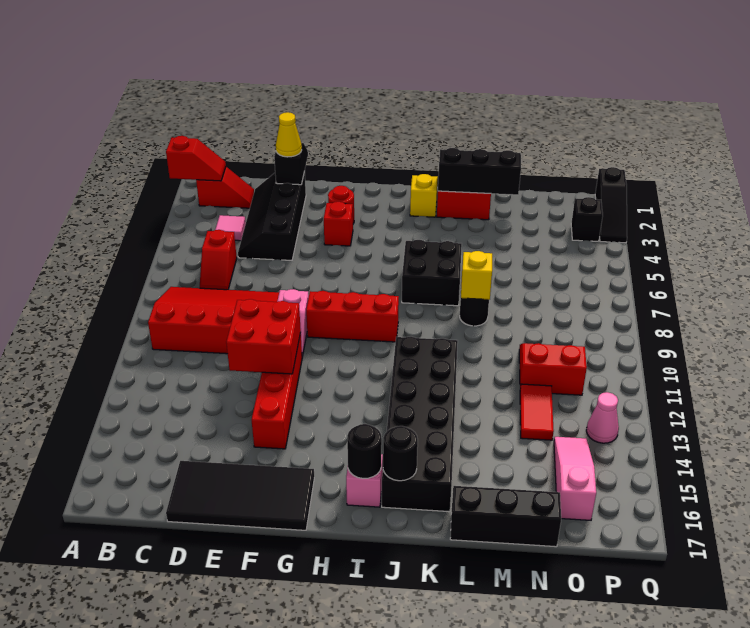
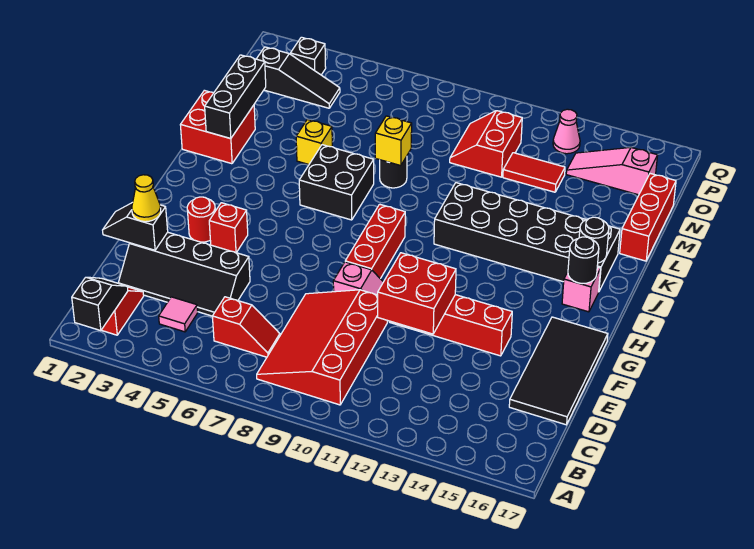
red slope A2:B2 level 2 top A -> black slope A2:B2 level 2 top A
yellow brick J2 level 1 -> yellow brick L5 level 1
black brick L17:N17 level 1 -> red brick L17:N17 level 1
black slope Q1:Q3 level 1 top 1 -> black slope O2:O4 level 1 top 2

